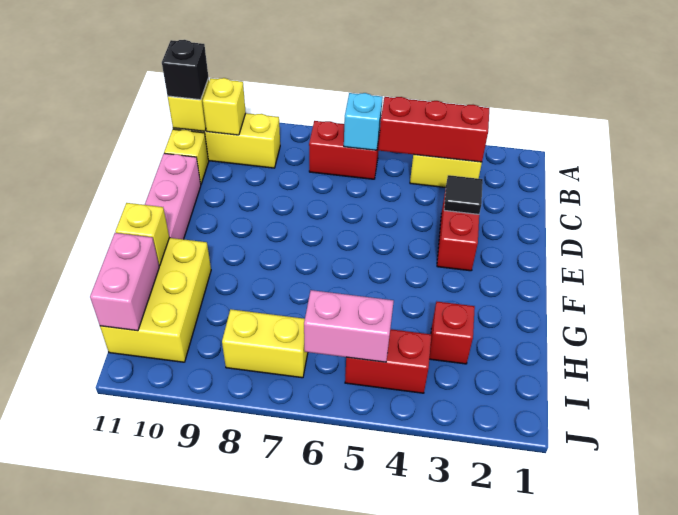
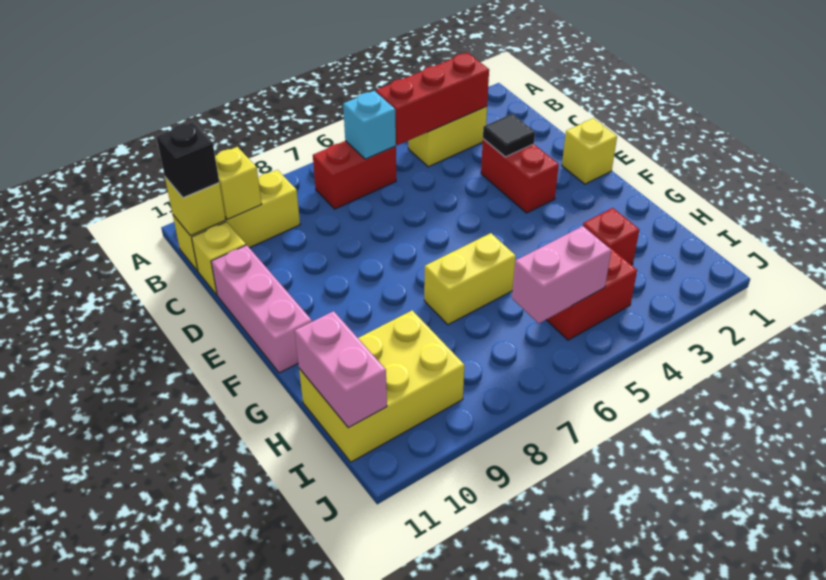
yellow brick G10:I11 level 1 -> yellow brick H9:I11 level 1
yellow brick G11 level 2 -> yellow brick E1 level 1
yellow brick I7:I8 level 1 -> yellow brick G6:G7 level 1

